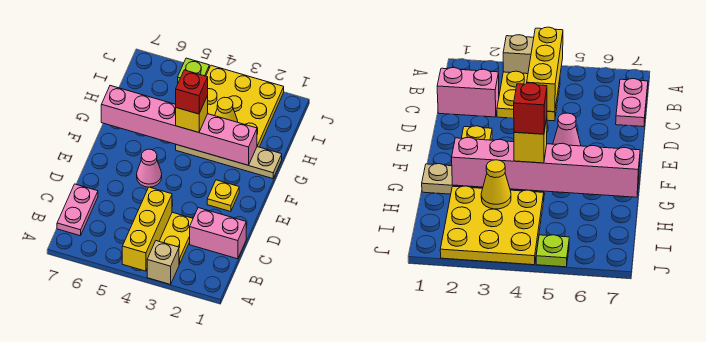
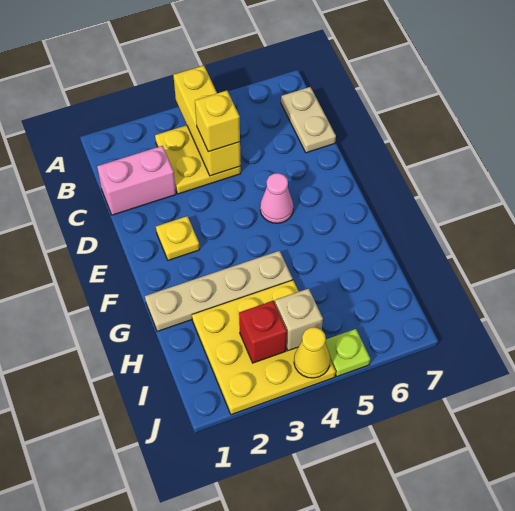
tan brick A3 level 1 -> tan brick I4 level 2
pink plate B7:C7 level 1 -> tan plate B7:C7 level 1
pink brick G2:G7 level 2 -> none
yellow brick G4 level 3 -> yellow brick C4 level 3
red brick G4 level 4 -> red brick I3 level 2
yellow cone H3 level 2 -> yellow cone J4 level 2

